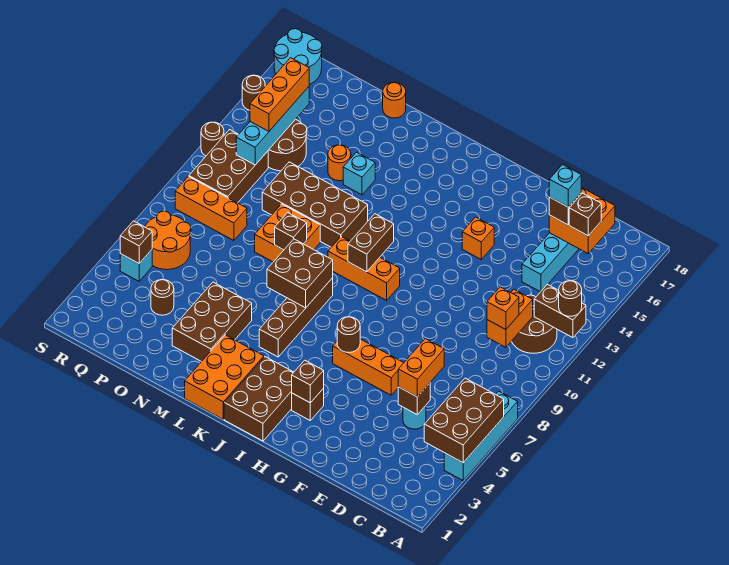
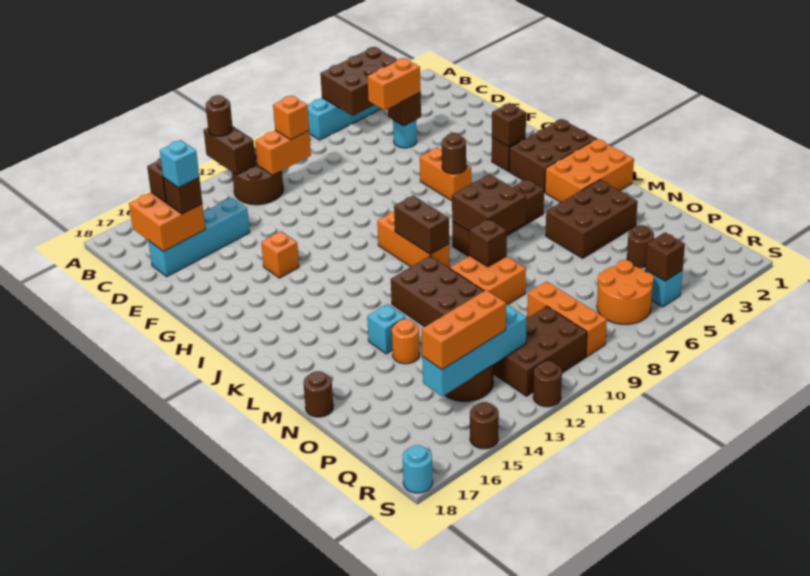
orange brick F6:H6 level 1 -> orange brick G6:H6 level 1
brown brick J10:J11 level 2 -> brown brick J10:K10 level 2
orange round brick N18 level 1 -> brown round brick N18 level 1
cyan round brick R17:S18 level 1 -> cyan round brick S18 level 1

